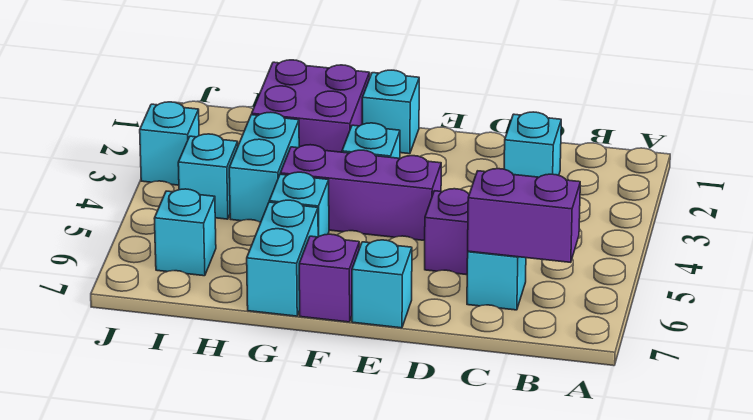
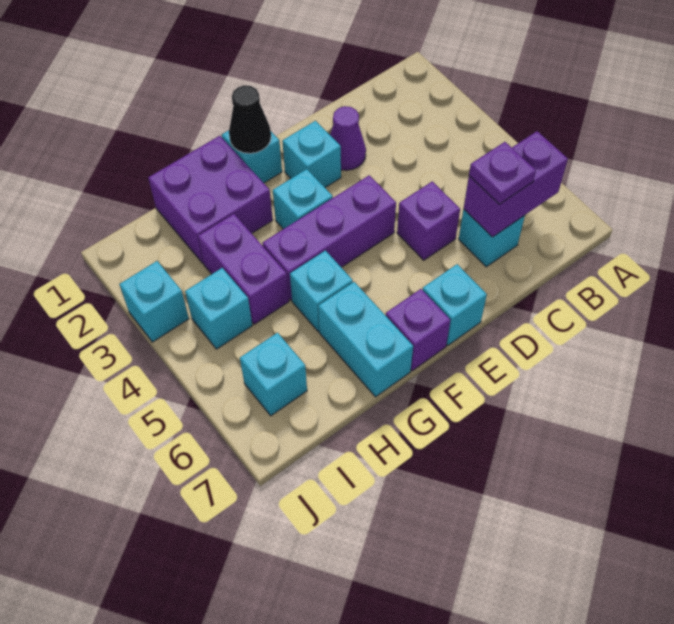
cyan brick C2 level 1 -> cyan brick E2 level 1
none -> purple plate C6 level 3
none -> purple cone D2 level 1
none -> black cone F1 level 2
cyan brick H3:H4 level 1 -> purple brick H3:H4 level 1

